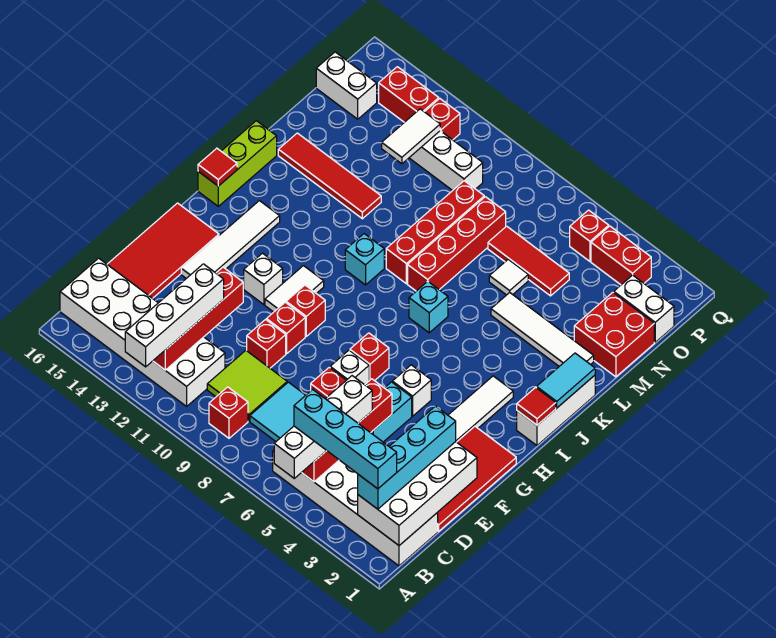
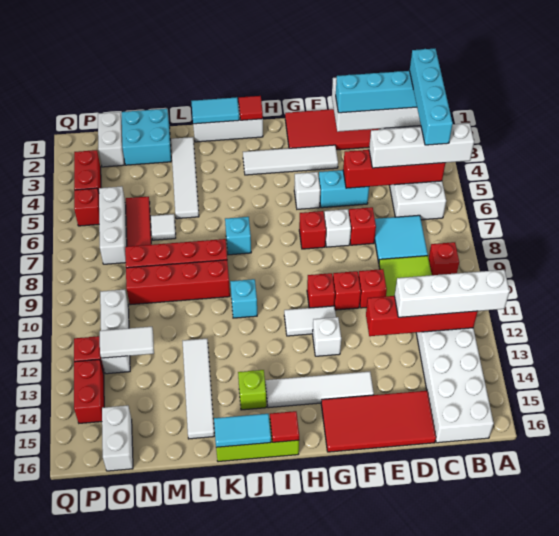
none -> lime brick J14 level 1
none -> cyan tile J16:K16 level 2
red tile L12:L15 level 1 -> white tile L12:L15 level 1
red brick M1:N2 level 1 -> cyan brick M1:N2 level 1
none -> white brick O5:O7 level 1

